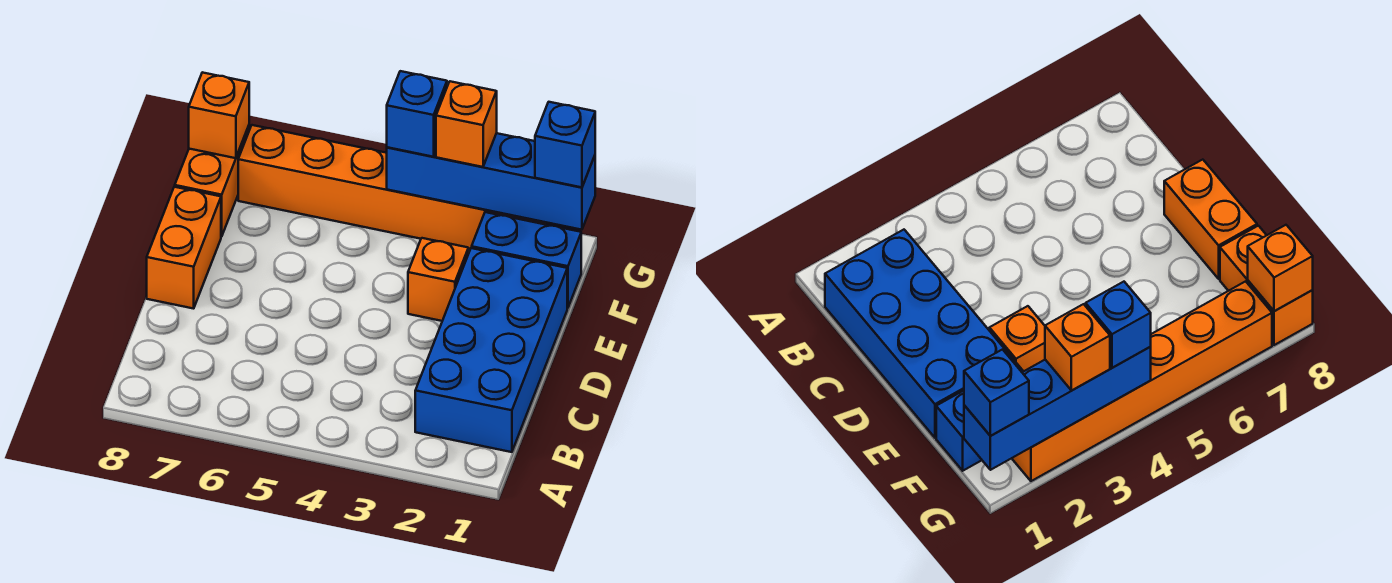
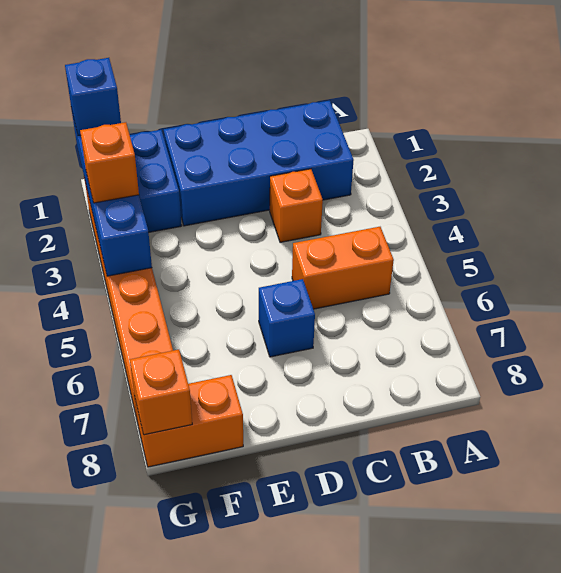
orange brick D8:E8 level 1 -> orange brick B5:C5 level 1
orange brick E3 level 1 -> orange brick C3 level 1
blue brick G4 level 3 -> blue brick D6 level 1

